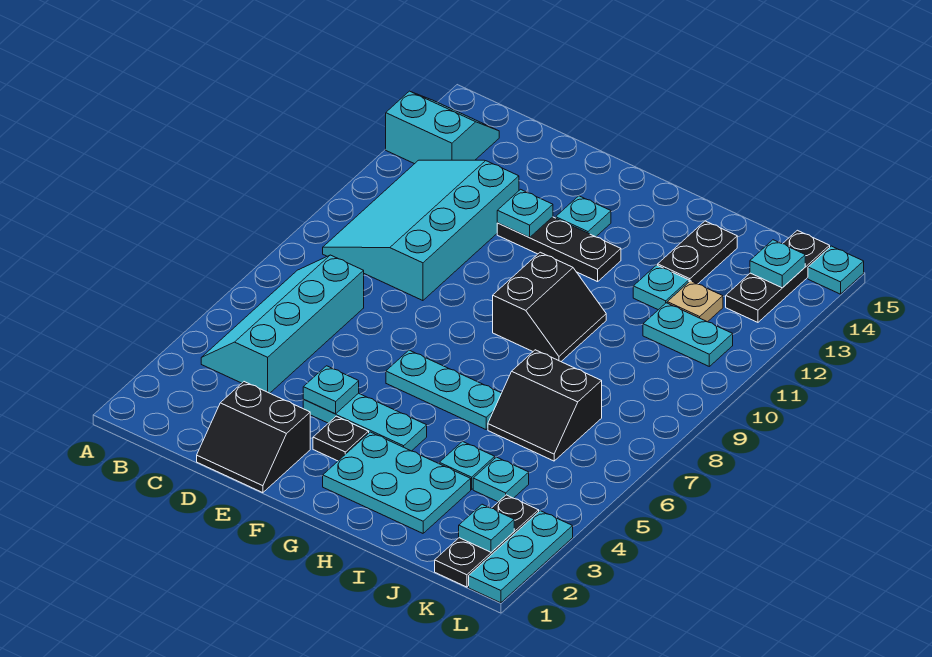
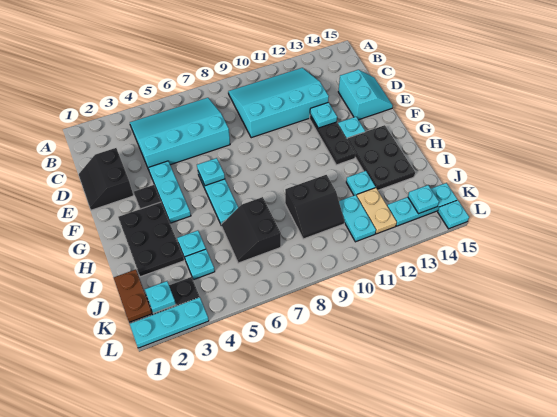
cyan slope A13:B14 level 1 top 13 -> cyan slope D14:E15 level 1 top 14
cyan slope B4:C7 level 1 top C -> cyan slope B4:D7 level 1 top D
cyan plate E4 level 2 -> cyan plate F6 level 2
cyan plate G2:I3 level 1 -> black plate G2:I3 level 1
black slope G9:H10 level 1 top G -> black slope I9:J10 level 1 top I
black plate I13:I14 level 1 -> black plate G13:I14 level 1
none -> brown plate J1:K1 level 2
tan plate J12 level 1 -> tan plate J12:K12 level 1
black plate K13:K15 level 1 -> cyan plate K13:K15 level 1

